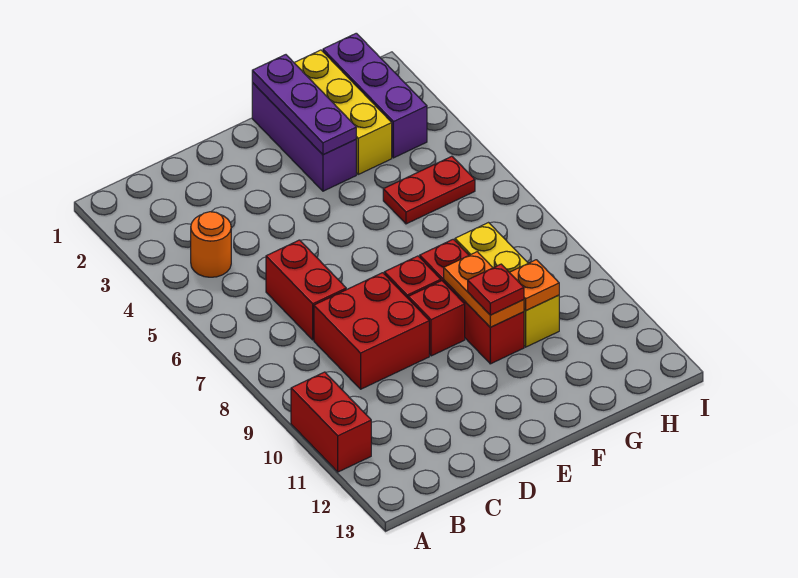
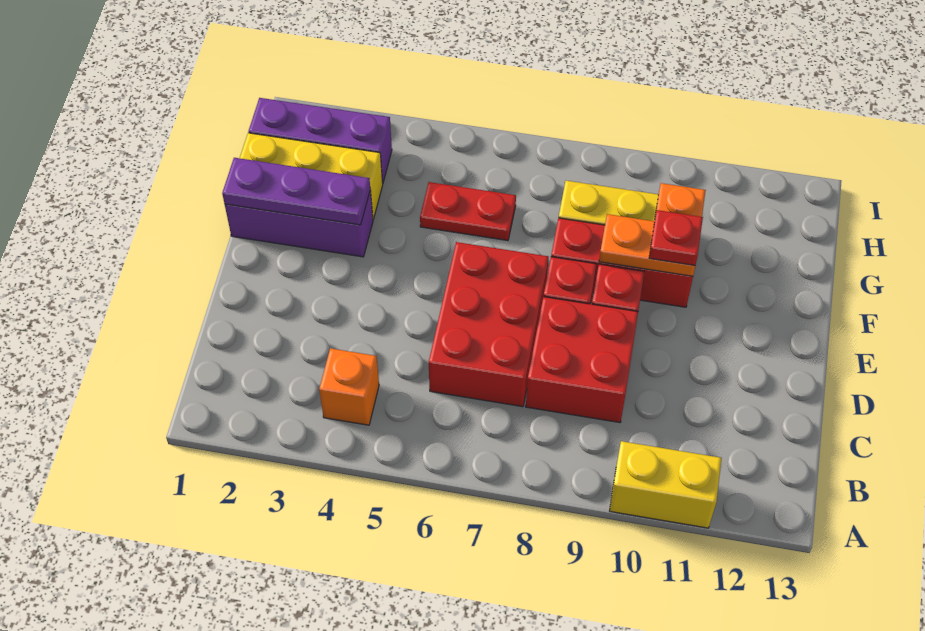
red brick A10:A11 level 1 -> yellow brick A10:A11 level 1
orange round brick B4 level 1 -> orange brick B4 level 1
red brick C6:C7 level 1 -> red brick C6:E7 level 1
red plate G5:H5 level 1 -> red plate G5:G6 level 1

